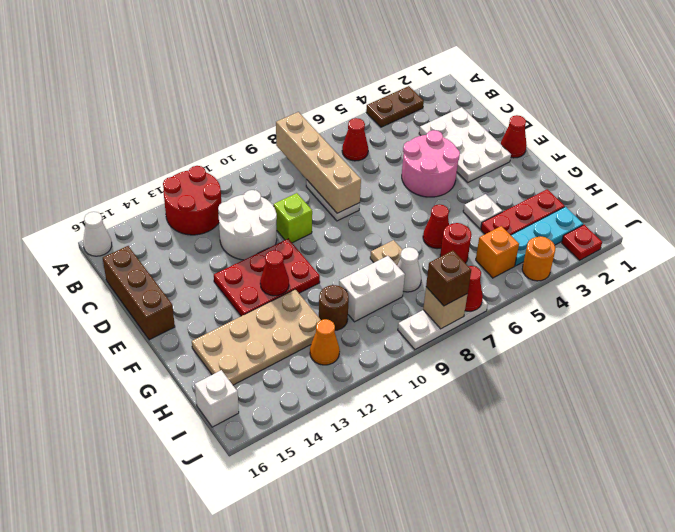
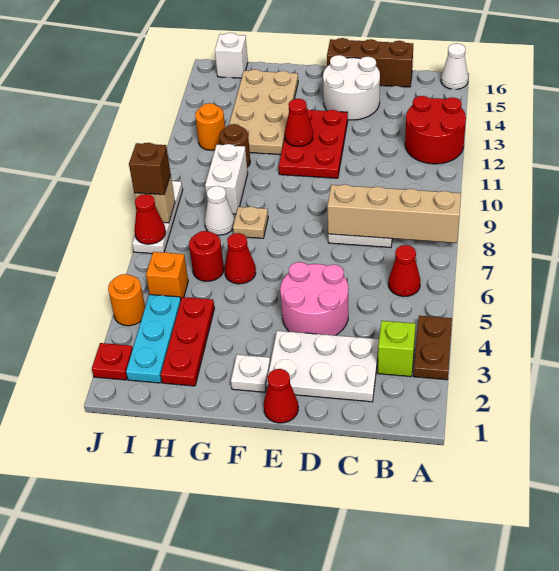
white round brick C11:D12 level 1 -> white round brick D14:E15 level 1
lime brick D10 level 1 -> lime brick B3 level 1
white plate G4 level 1 -> white plate F2 level 1
orange cone I12 level 1 -> orange round brick I12 level 1

